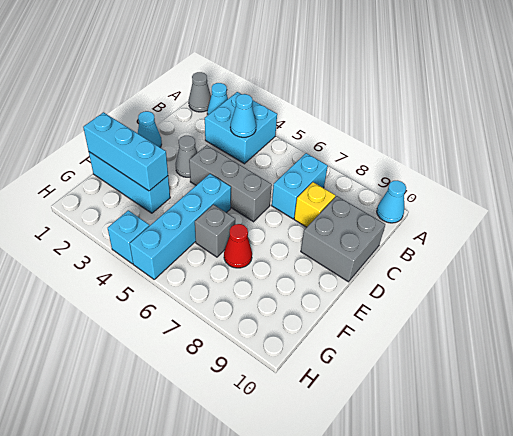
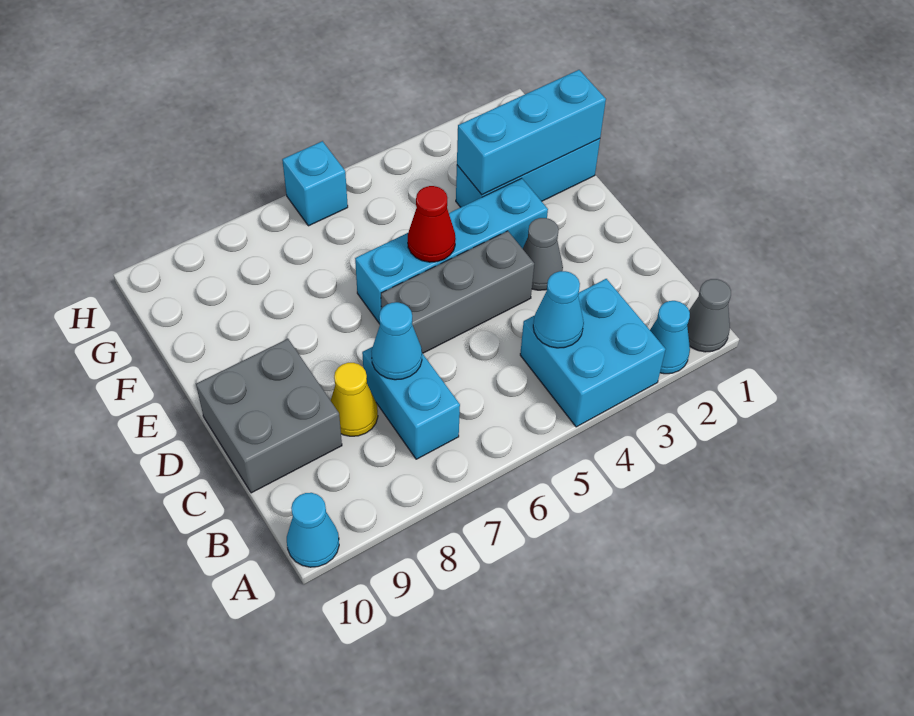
yellow brick C8 level 1 -> yellow cone C8 level 1
cyan cone D1 level 1 -> cyan cone C7 level 2
cyan brick E5:H5 level 1 -> cyan brick E3:E6 level 1
grey brick F6 level 1 -> none
red cone F7 level 1 -> red cone E5 level 2
cyan brick H4 level 1 -> cyan brick H6 level 1

